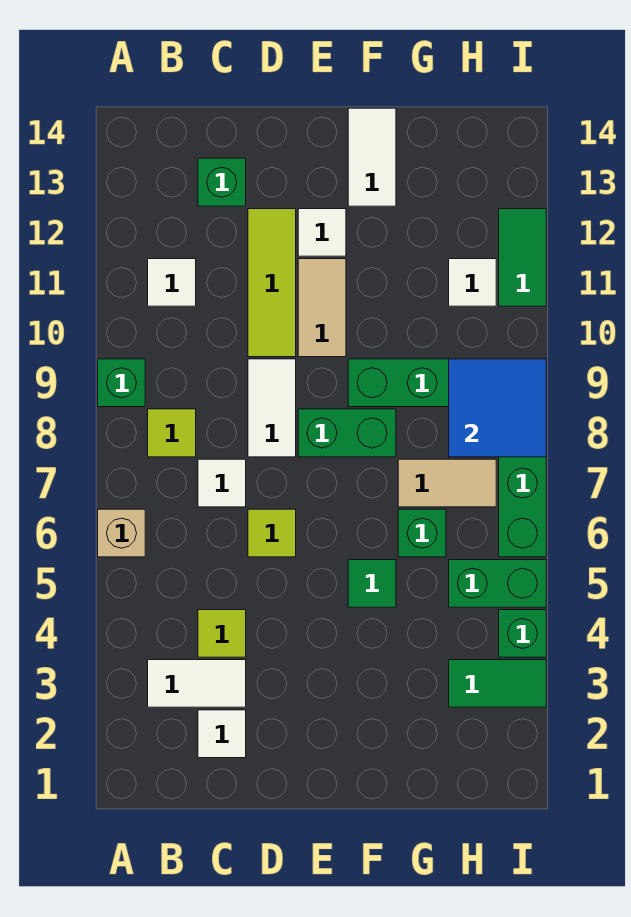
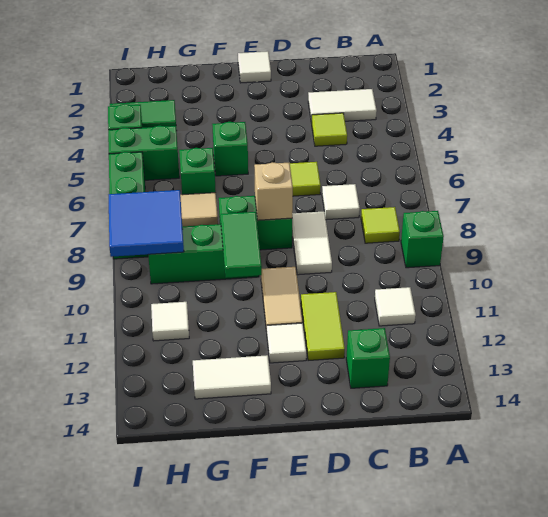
tan brick A6 level 1 -> tan brick E8 level 2
white tile C2 level 1 -> white tile E1 level 1
lime tile D10:D12 level 1 -> lime tile D11:D12 level 1
green tile F5 level 1 -> green brick F5 level 1
white tile F13:F14 level 1 -> white tile F13:G13 level 1
green tile I11:I12 level 1 -> green tile F9:F10 level 2

